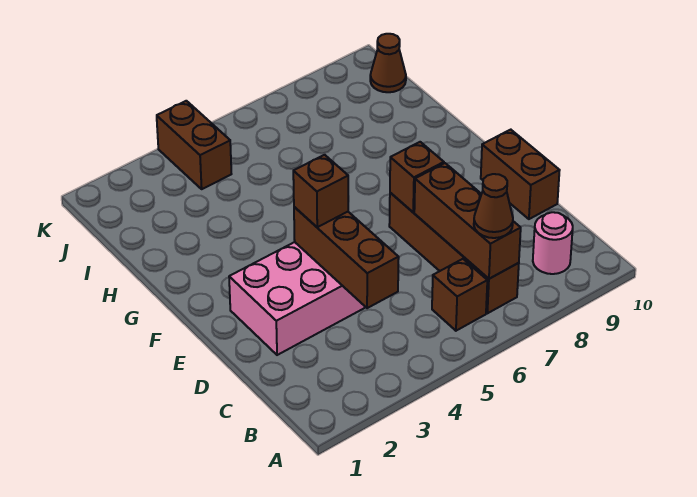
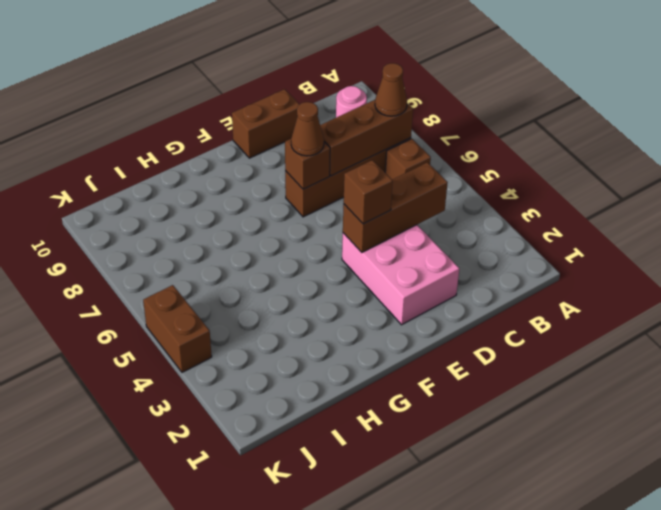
brown brick J4:K4 level 1 -> brown brick K4:K5 level 1
brown cone J10 level 1 -> brown cone E7 level 3

